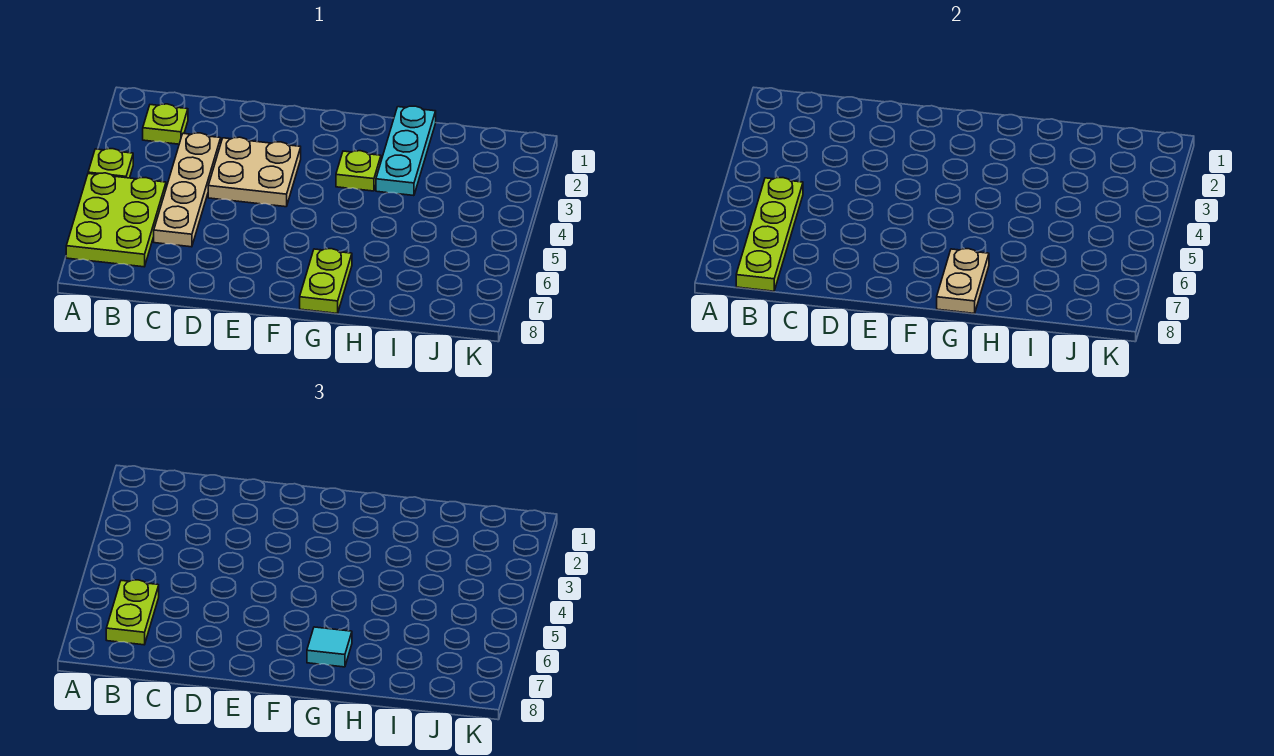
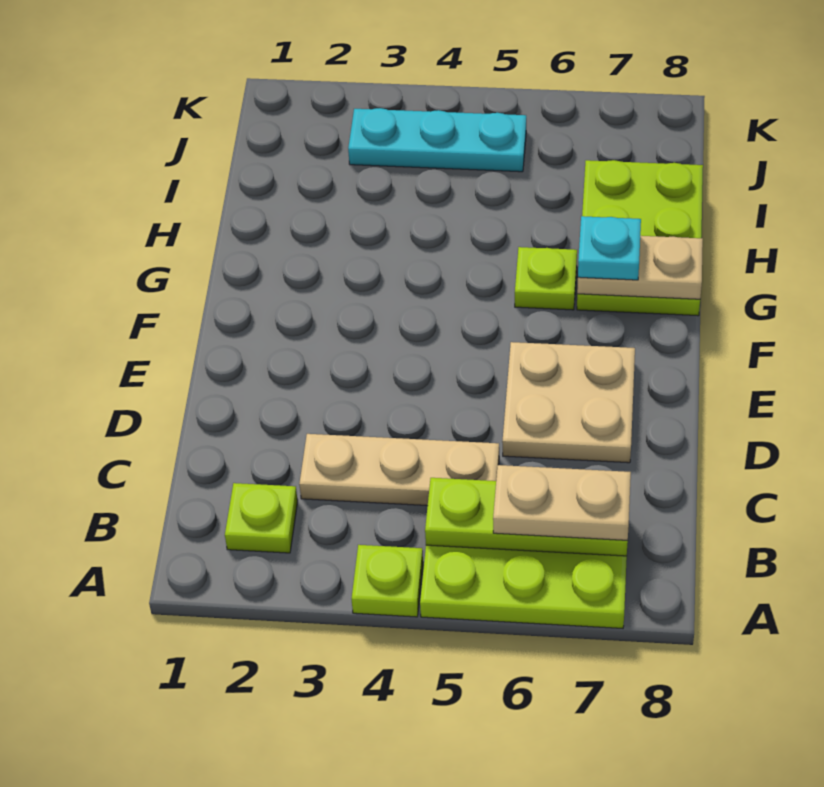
lime plate B5:B8 level 2 -> lime plate B5:B7 level 2
lime plate B6:B7 level 3 -> tan plate B6:B7 level 3
tan plate C3:C6 level 1 -> tan plate C3:C5 level 1
tan plate D3:E4 level 1 -> tan plate D6:E7 level 1
lime plate G3 level 1 -> lime plate G6 level 1
lime plate G7:G8 level 1 -> lime plate G7:I8 level 1
cyan tile G7 level 3 -> cyan plate G7 level 3
cyan plate H1:H3 level 1 -> cyan plate J3:J5 level 1

